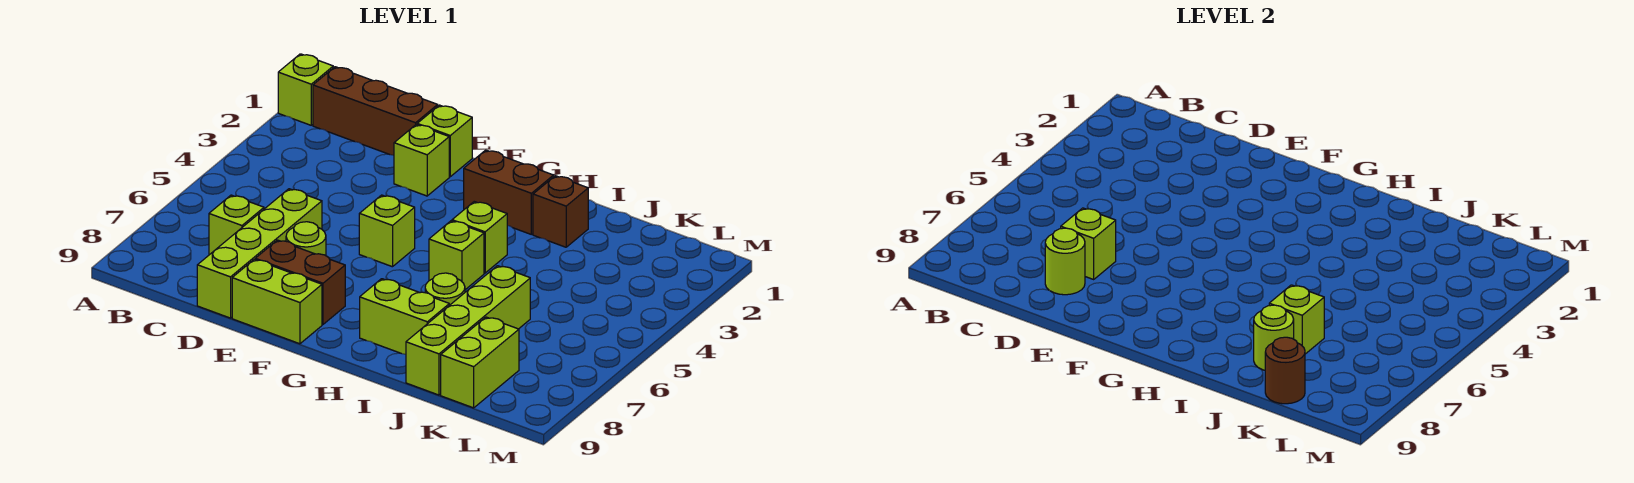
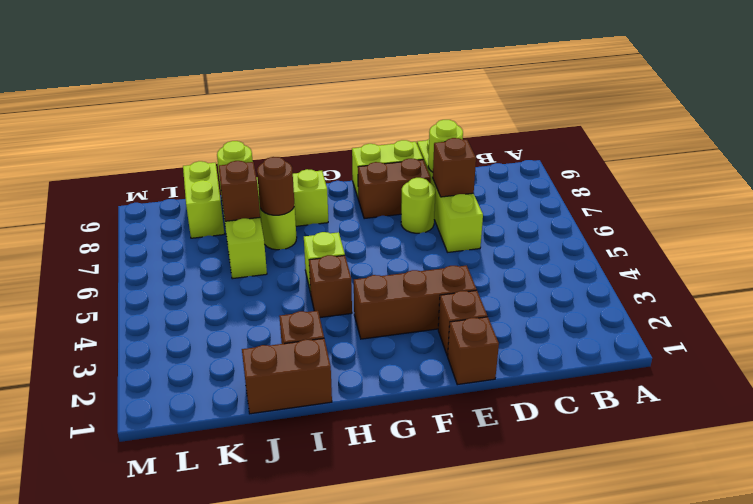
lime brick A1 level 1 -> none
brown brick B1:D1 level 1 -> brown brick E3:G3 level 1
lime brick C7 level 1 -> none
lime brick D7 level 2 -> brown brick D7 level 2
lime brick E1 level 1 -> brown brick E1 level 1
lime brick E2 level 1 -> brown brick E2 level 1
lime brick F5 level 1 -> none
brown brick G2:H2 level 1 -> brown brick I1:J1 level 1
lime brick H4 level 1 -> brown brick H4 level 1
lime brick J7 level 2 -> brown brick J7 level 2
brown round brick K9 level 2 -> brown round brick I7 level 2

